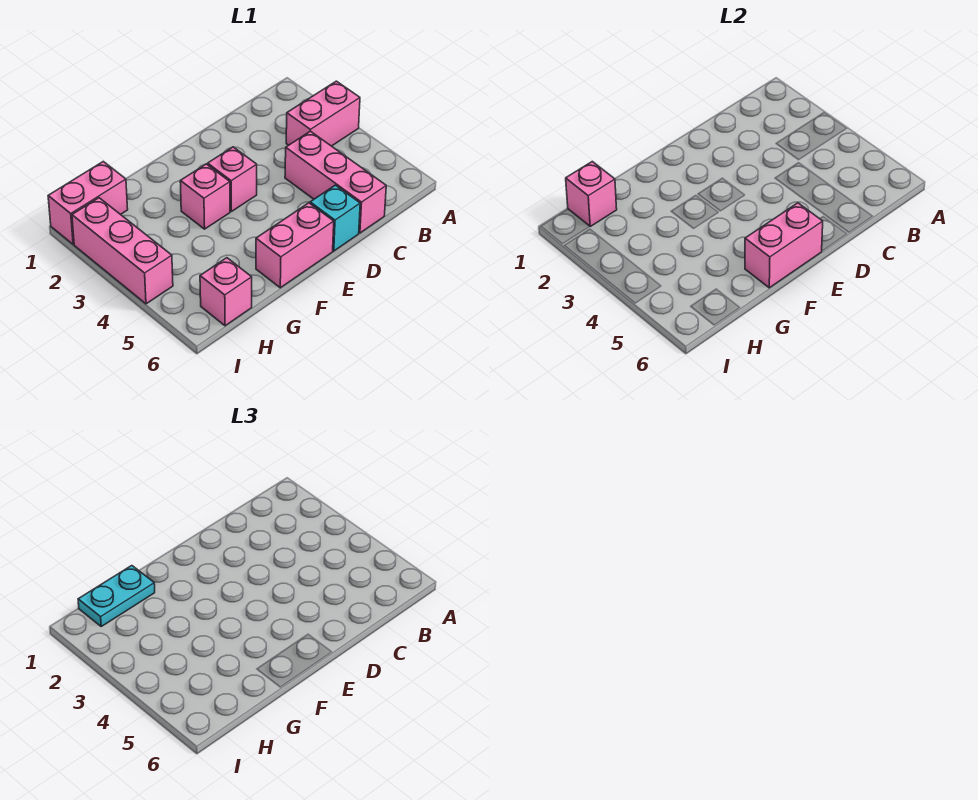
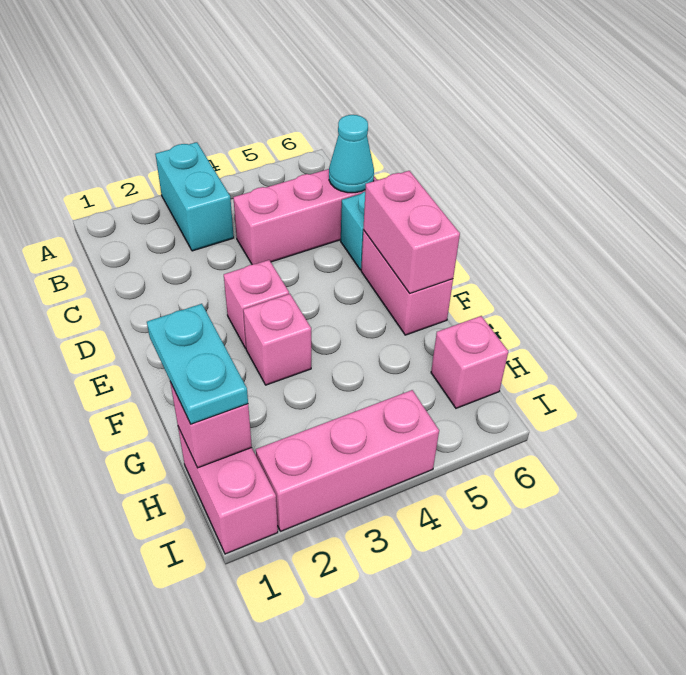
pink brick A3:B3 level 1 -> cyan brick A3:B3 level 1
none -> cyan cone C6 level 2

